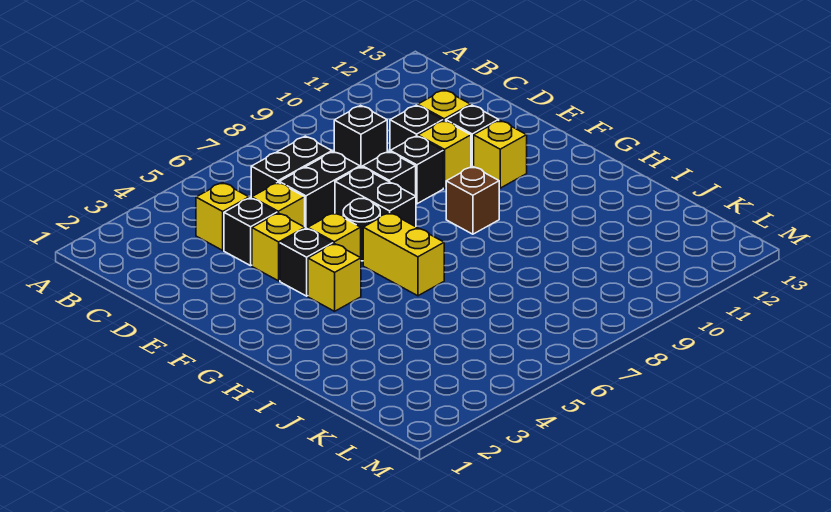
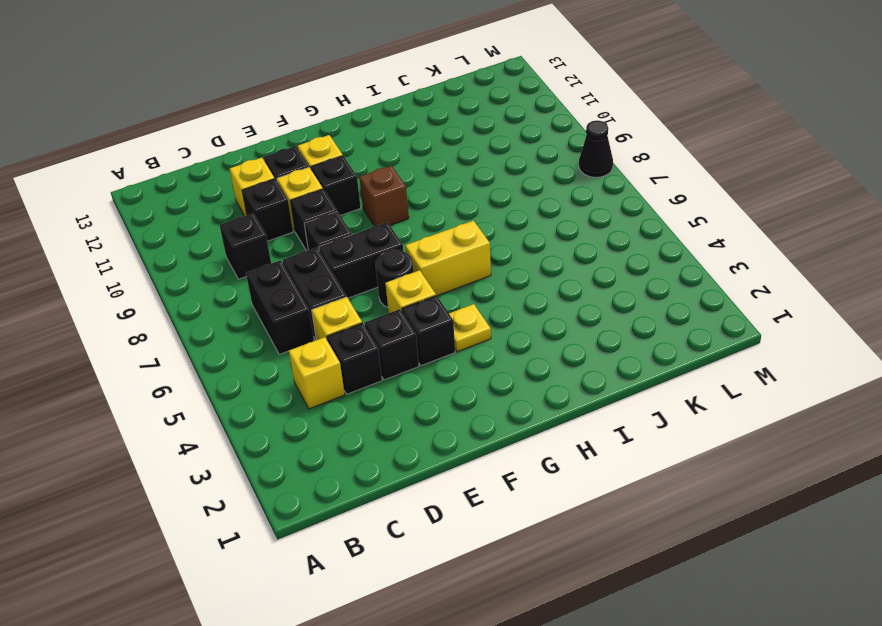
yellow brick E4 level 1 -> black brick E4 level 1
none -> black brick F10 level 1
yellow brick G4 level 1 -> yellow plate G4 level 1
none -> black cone M8 level 1

